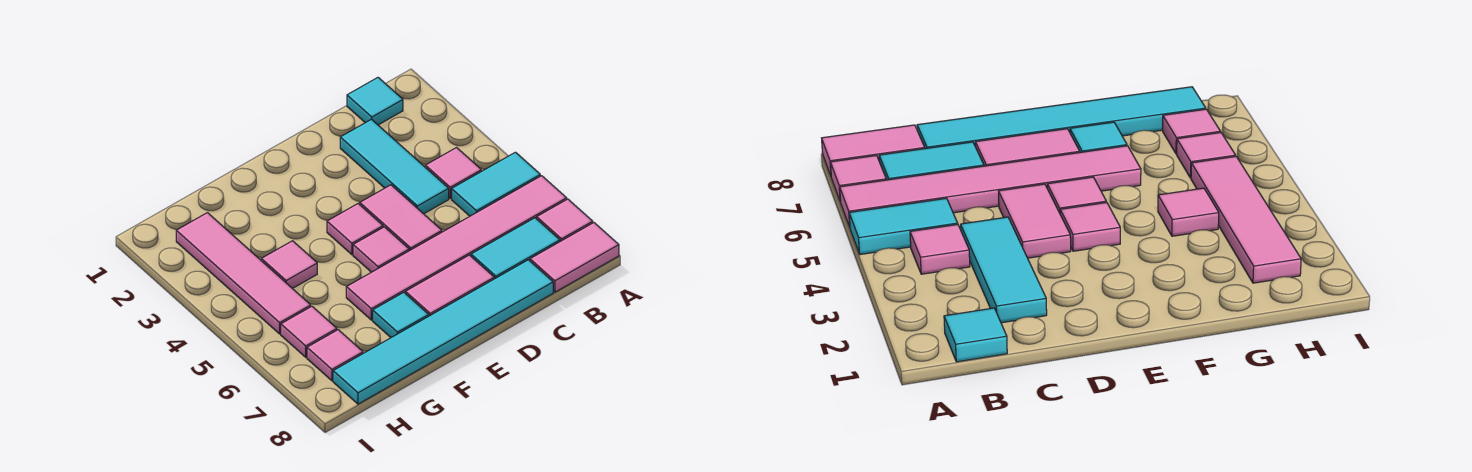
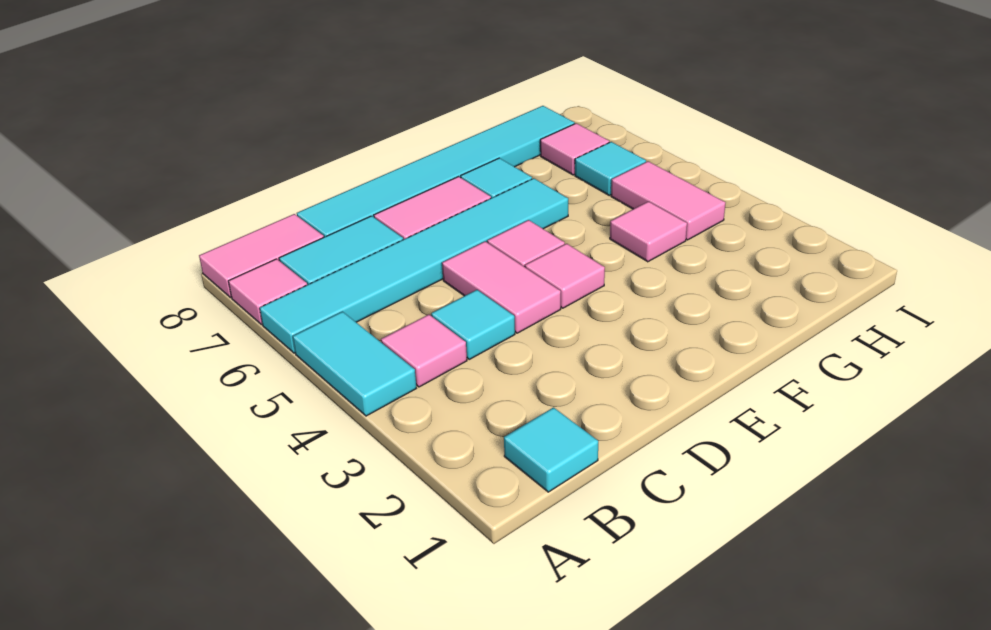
cyan tile A5:B5 level 1 -> cyan tile A4:A5 level 1
pink tile A6:F6 level 1 -> cyan tile A6:F6 level 1
cyan tile C2:C4 level 1 -> cyan tile C4 level 1
pink tile H2:H5 level 1 -> pink tile H4:H5 level 1
pink tile H6 level 1 -> cyan tile H6 level 1

